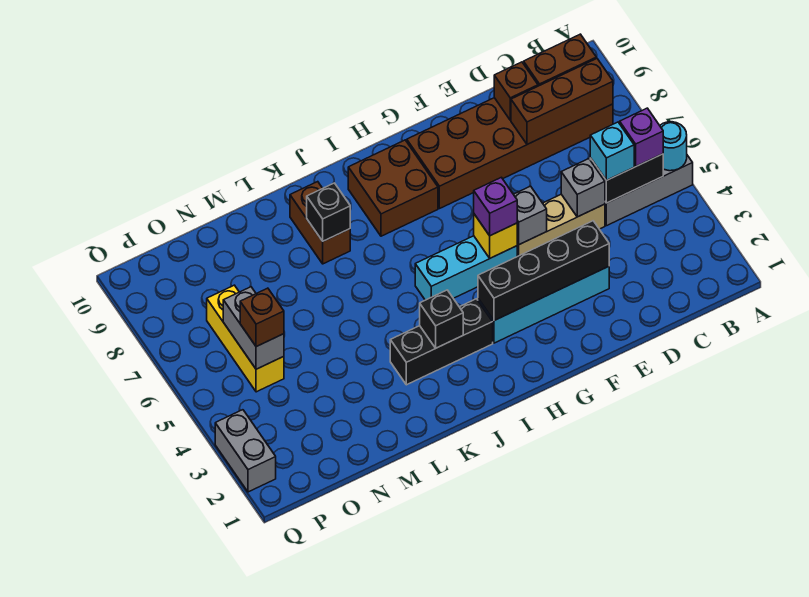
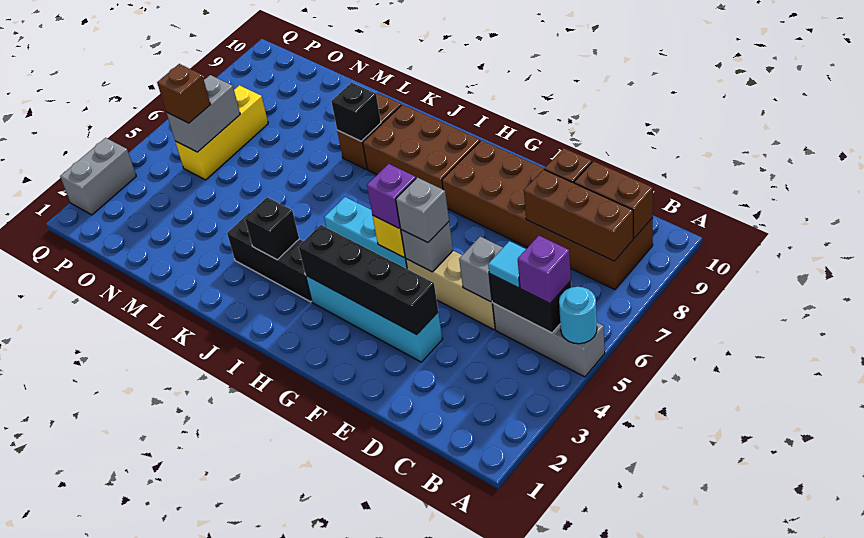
cyan brick C5 level 3 -> cyan tile C5 level 3
none -> grey brick F5 level 3
brown brick H8:I9 level 1 -> brown brick H8:J9 level 1

